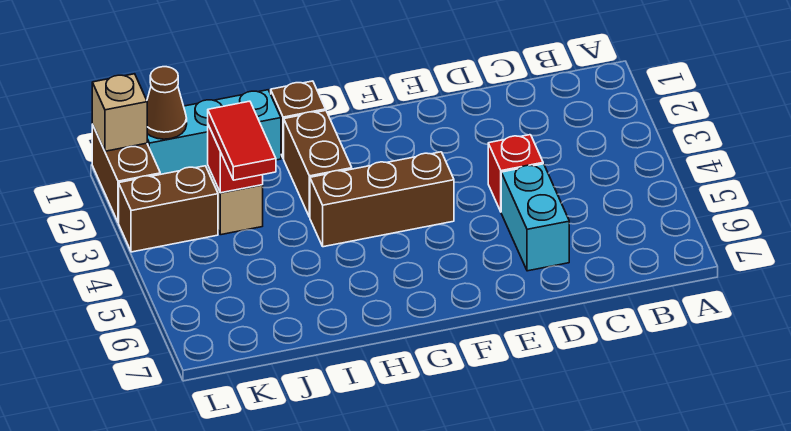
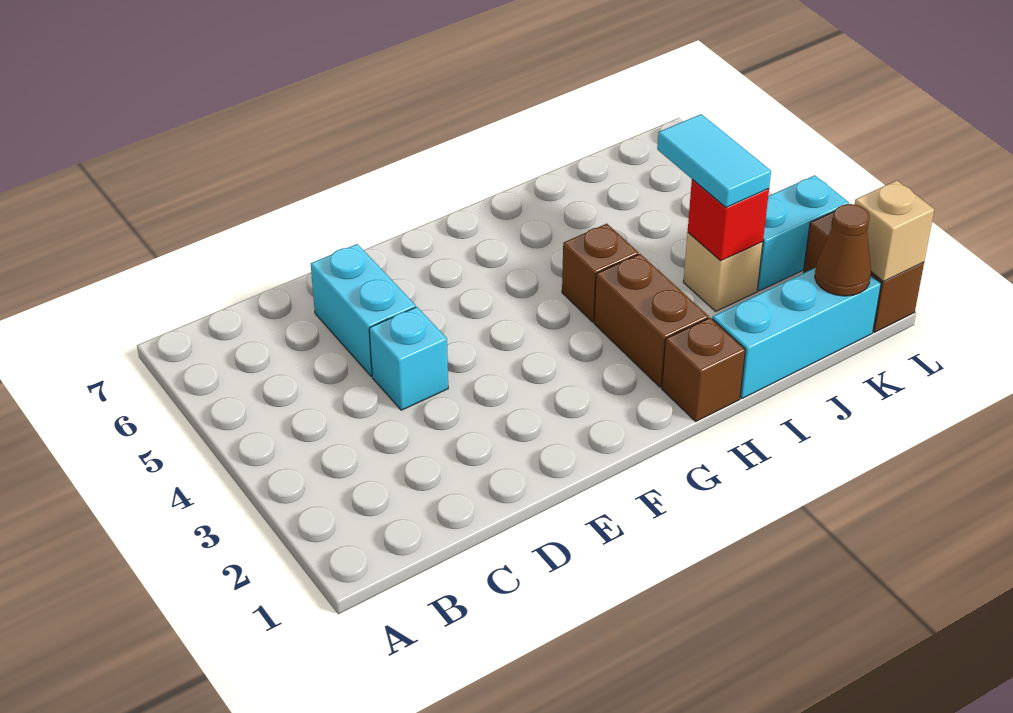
red brick D4 level 1 -> cyan brick D4 level 1
brown brick F4:H4 level 1 -> brown brick H4 level 1
red tile J3:J4 level 3 -> cyan tile J3:J4 level 3
brown brick K3:L3 level 1 -> cyan brick K3:L3 level 1

